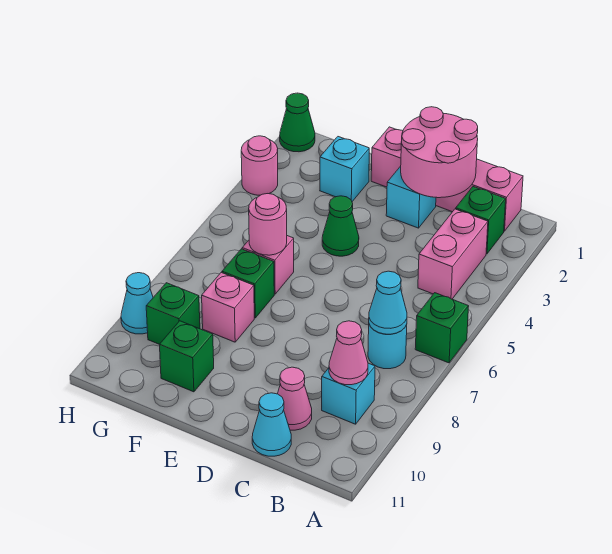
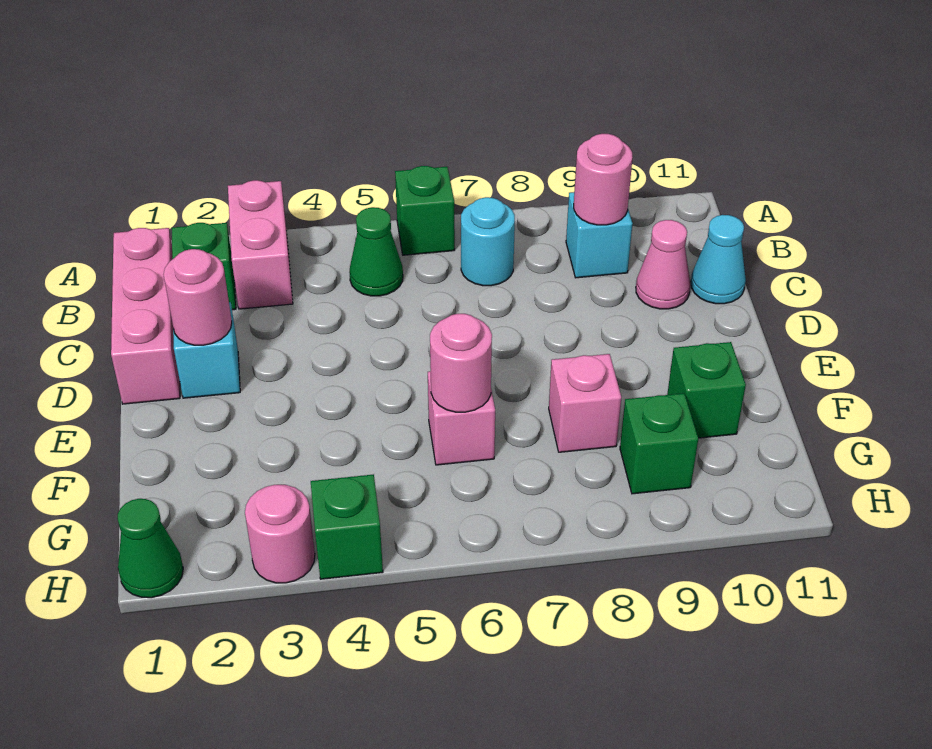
pink brick B1:E1 level 1 -> pink brick B1:D1 level 1
pink brick B3:B4 level 1 -> pink brick A3:B3 level 1
cyan cone B7 level 2 -> none
pink cone B9 level 2 -> pink round brick B9 level 2
pink round brick C1:D2 level 2 -> pink round brick D2 level 2
green cone E4 level 1 -> green cone B5 level 1
cyan brick F2 level 1 -> none
green brick F7 level 1 -> green brick H4 level 1
cyan cone H9 level 1 -> none

